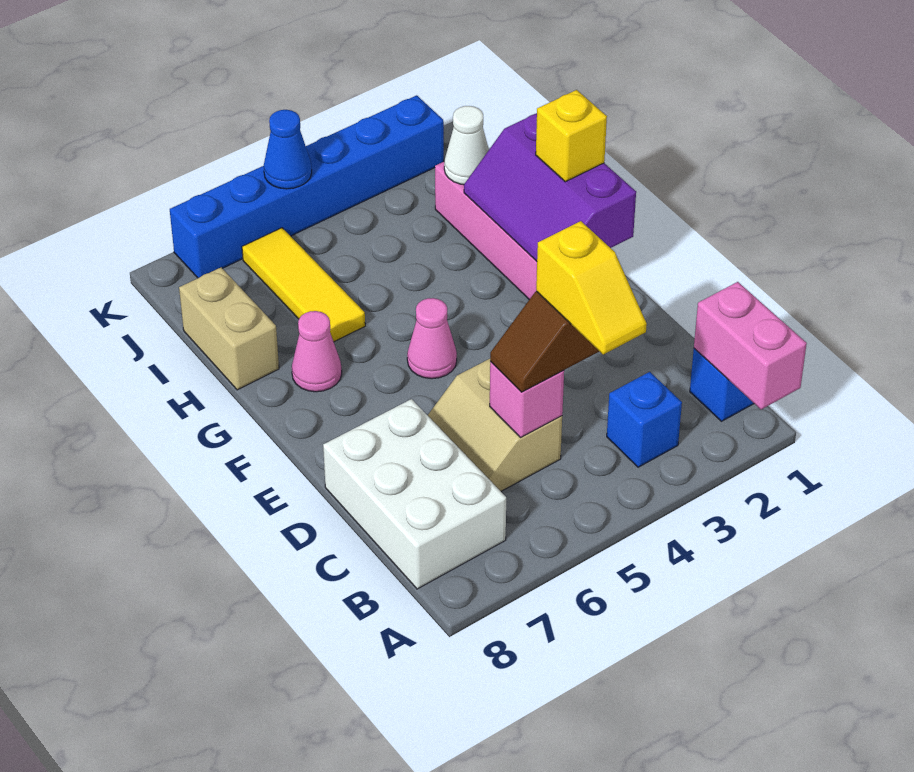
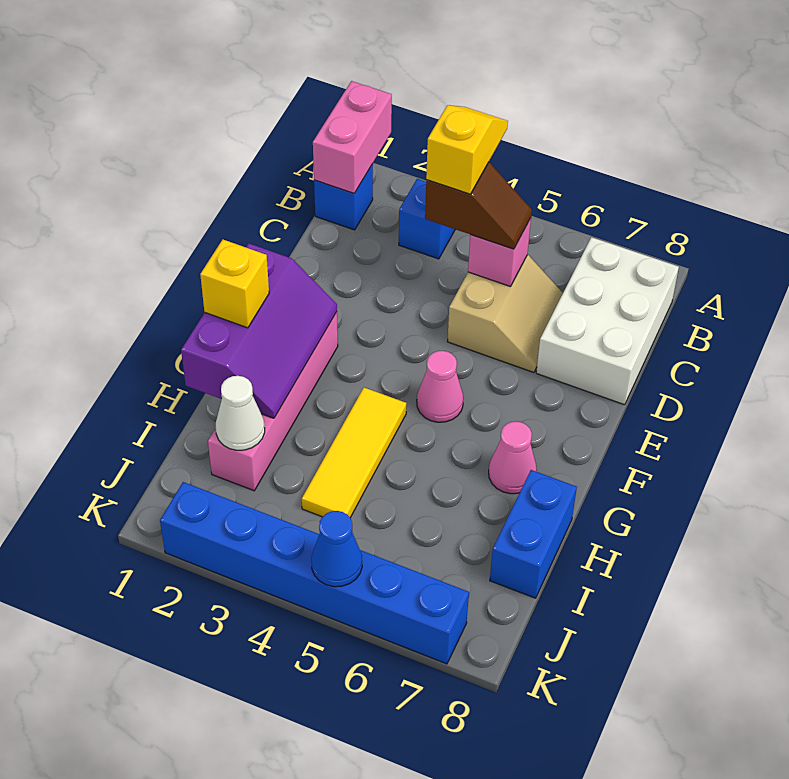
yellow tile H6:J6 level 1 -> yellow tile G4:I4 level 1
tan brick H8:I8 level 1 -> blue brick H8:I8 level 1

